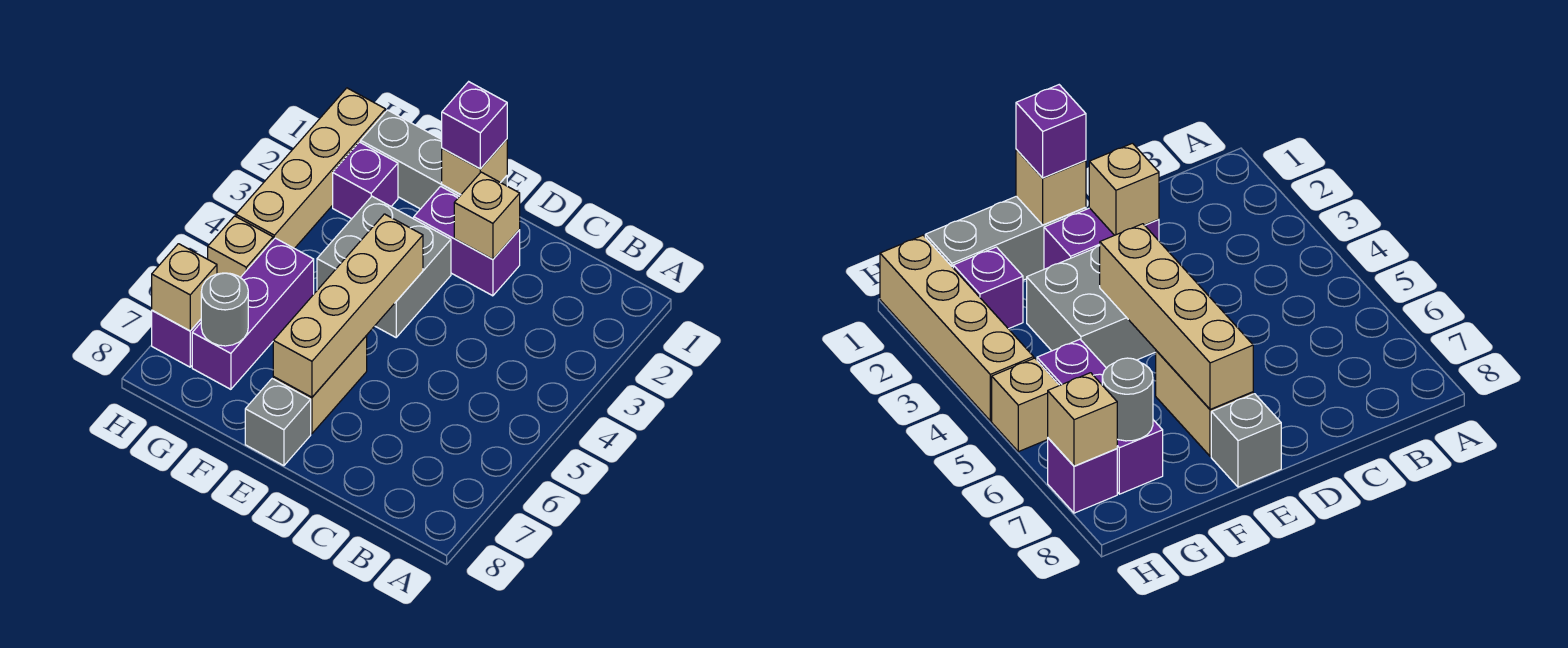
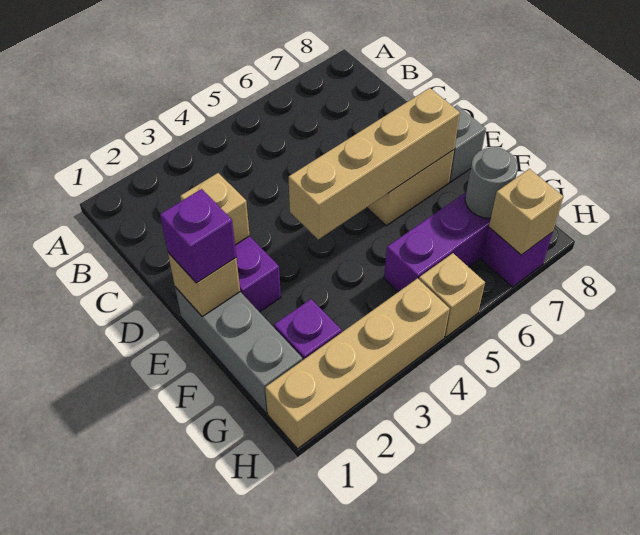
grey brick E3:F4 level 1 -> none

